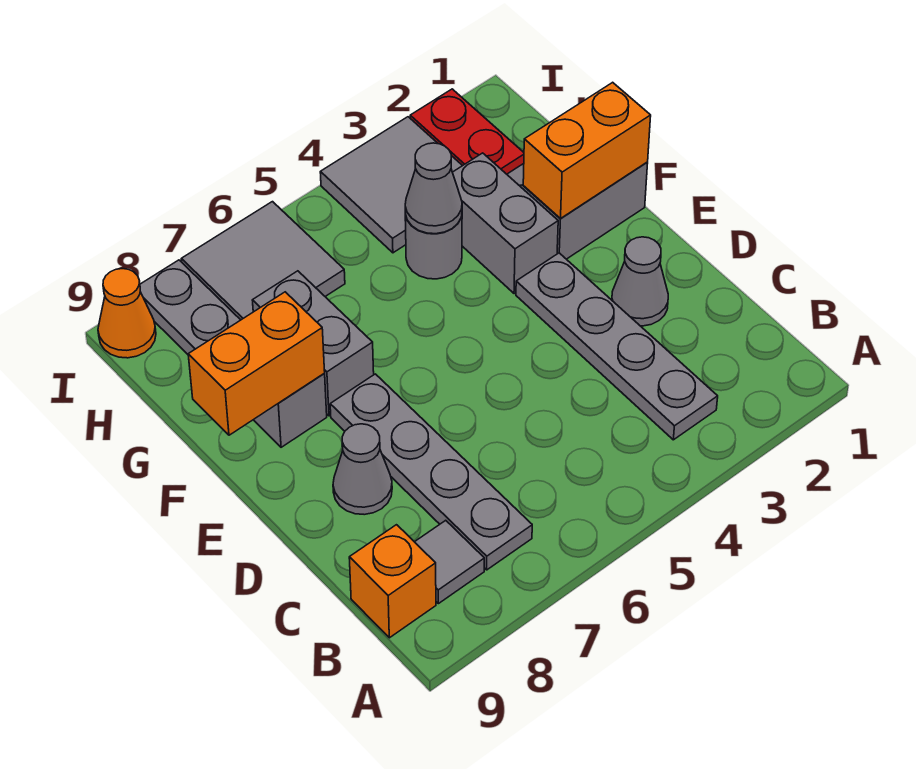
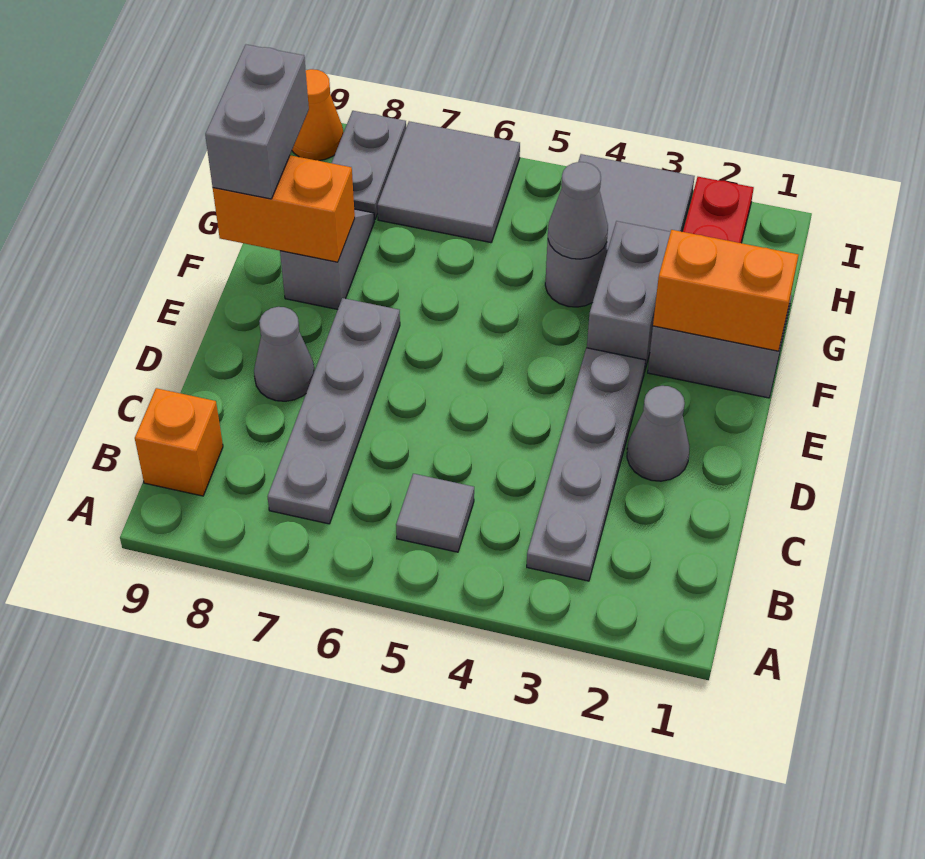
grey tile B8 level 1 -> grey tile B5 level 1
grey brick F7:G7 level 1 -> grey brick F9:G9 level 3

